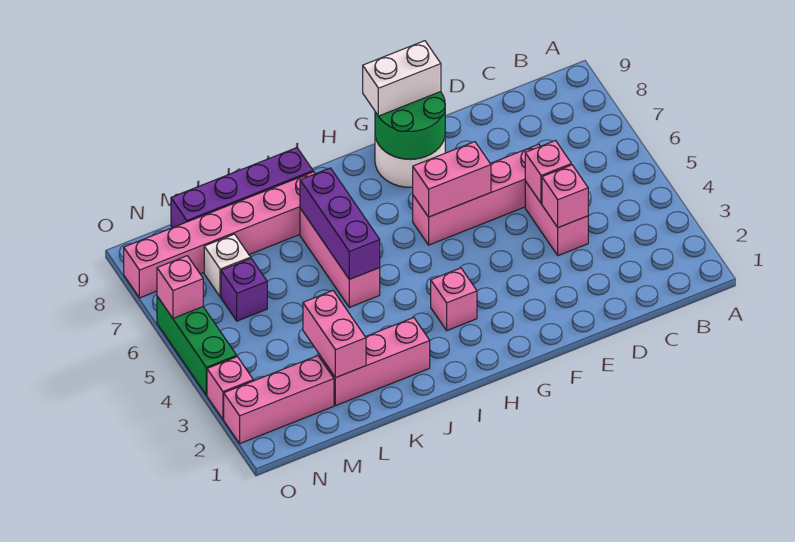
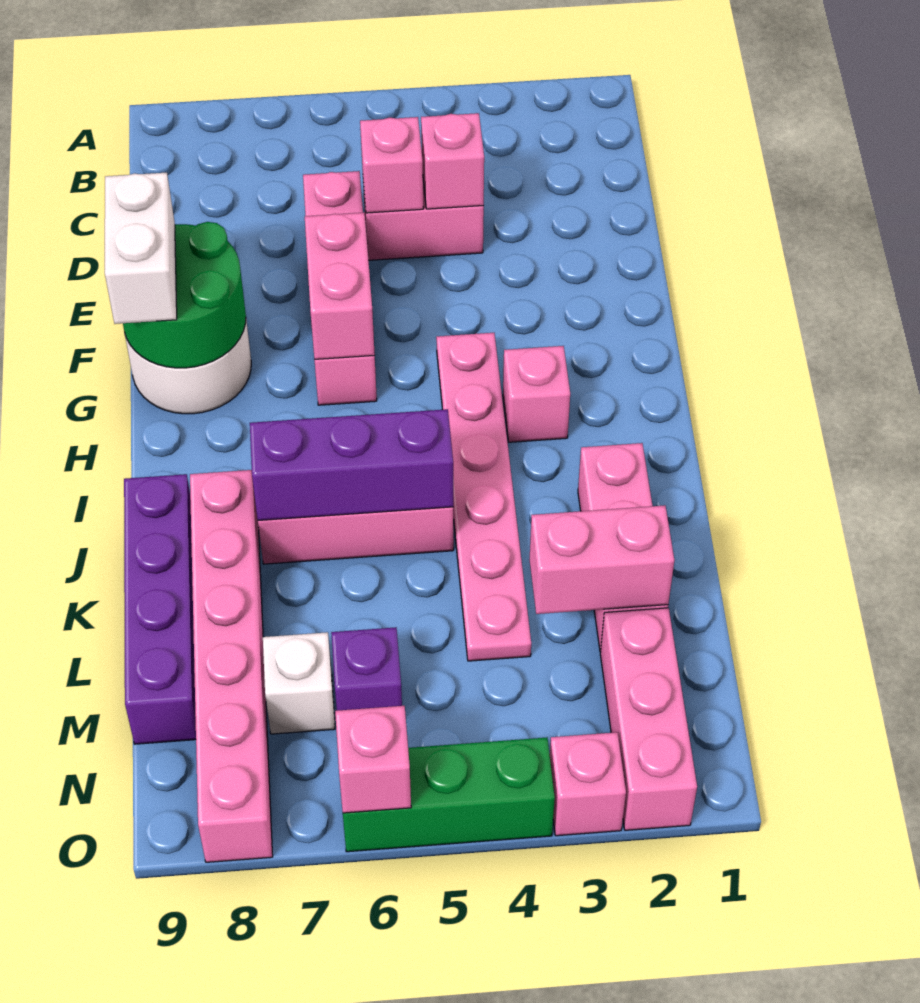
none -> pink plate G4:L4 level 1

